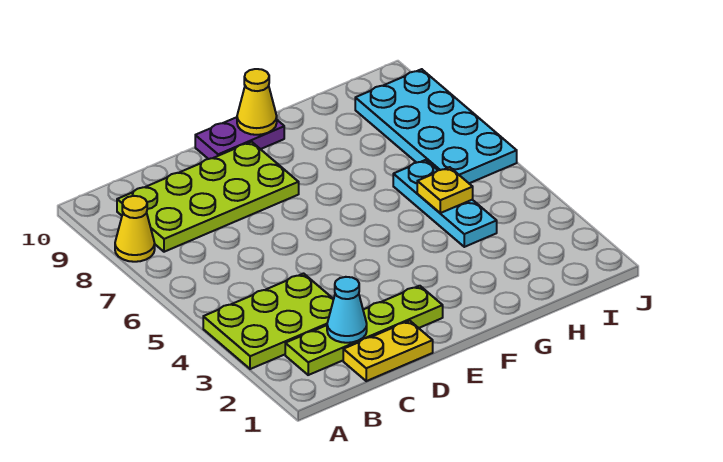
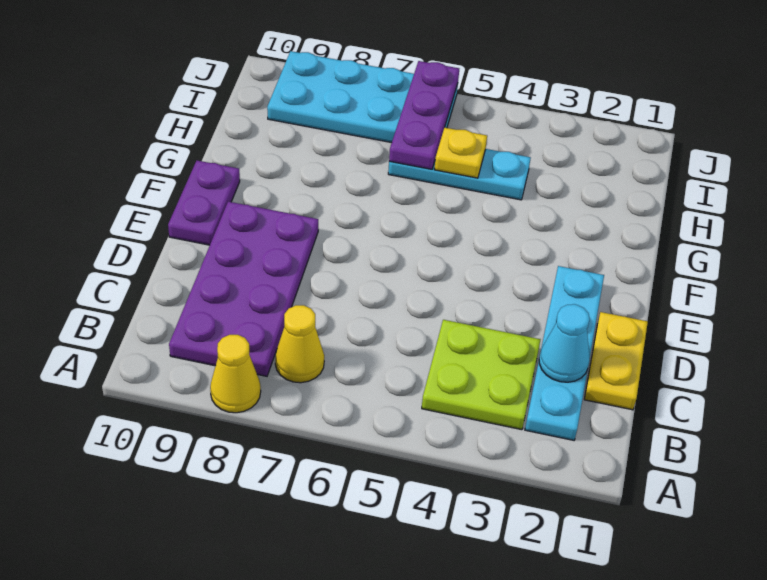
lime plate A3:C4 level 1 -> lime plate B3:C4 level 1
lime plate B2:E2 level 1 -> cyan plate B2:E2 level 1
lime plate B8:E9 level 1 -> purple plate B8:E9 level 1
yellow cone F10 level 2 -> yellow cone B7 level 1
none -> purple plate H6:J6 level 2

